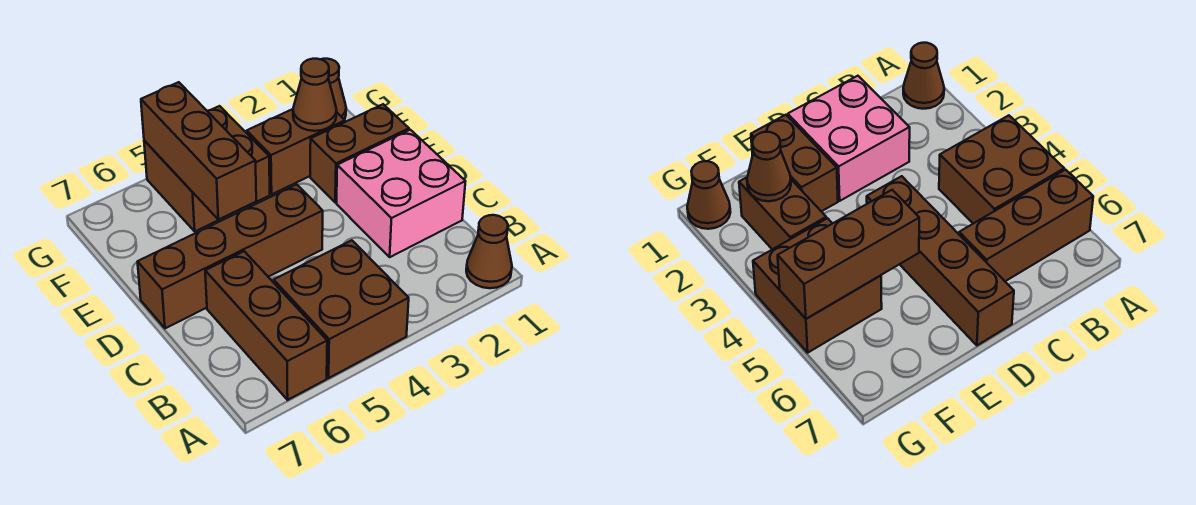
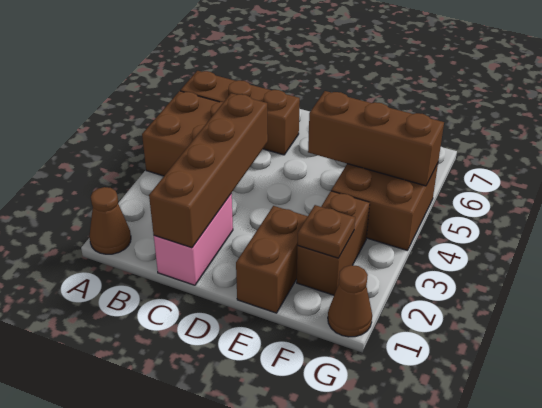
pink brick C1:D2 level 1 -> pink brick C1:C2 level 1
brown brick D4:D7 level 1 -> brown brick C1:C4 level 2
brown cone F2 level 2 -> brown plate F2 level 2

